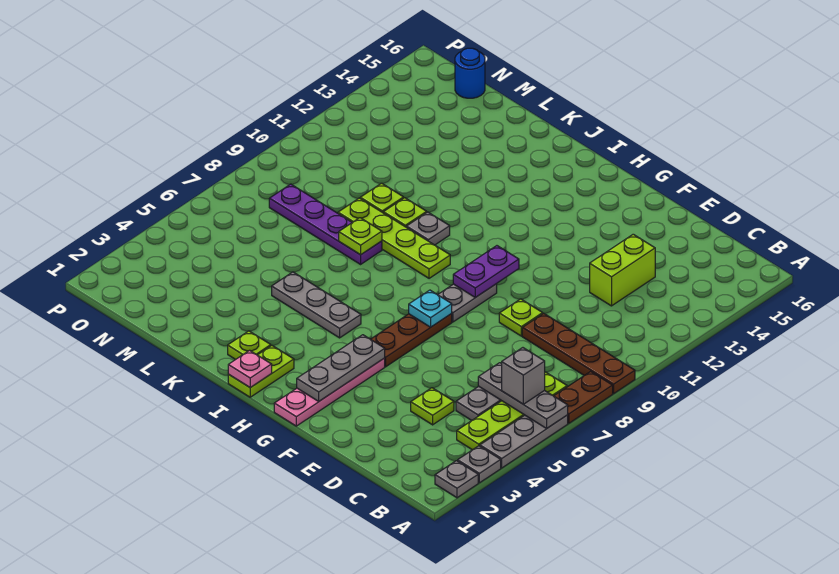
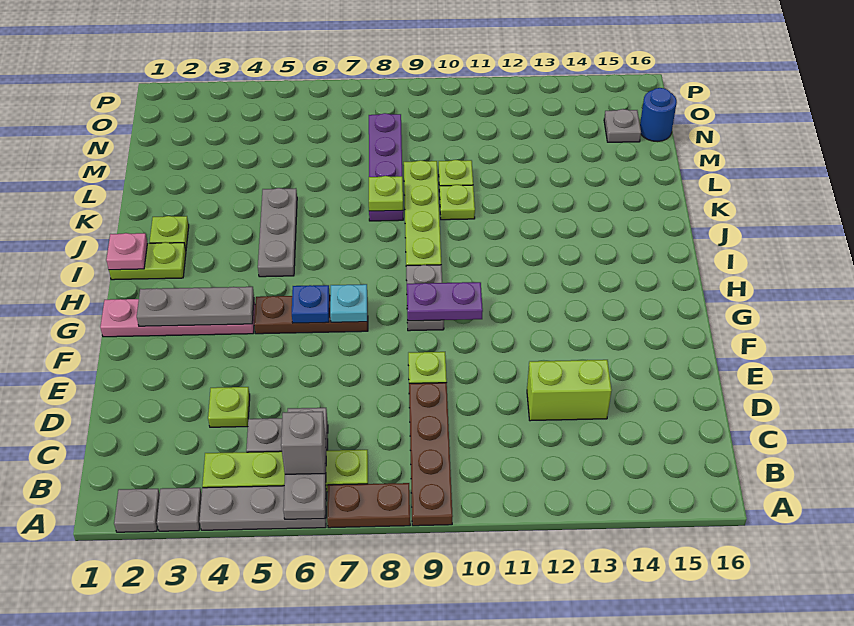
none -> blue plate G6 level 2
grey plate G8:G9 level 1 -> grey plate G9:H9 level 1
grey plate J10 level 1 -> grey plate N15 level 1

